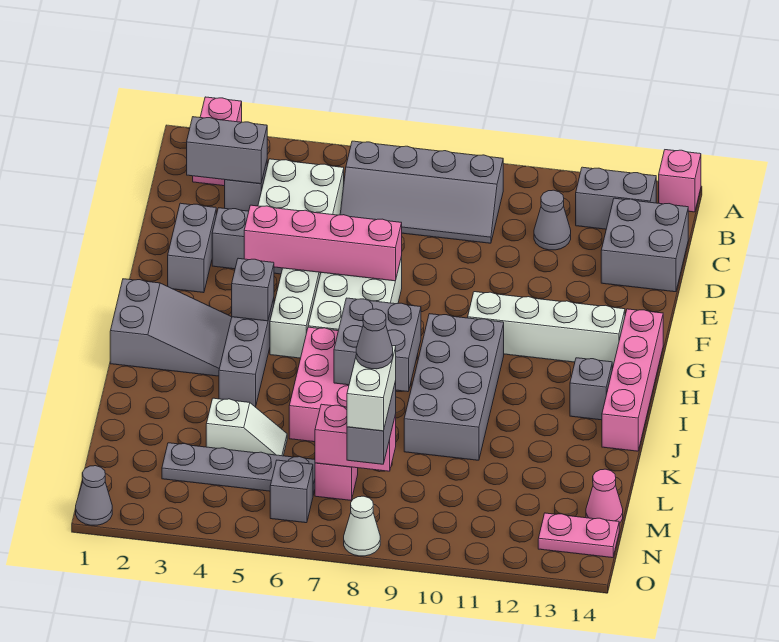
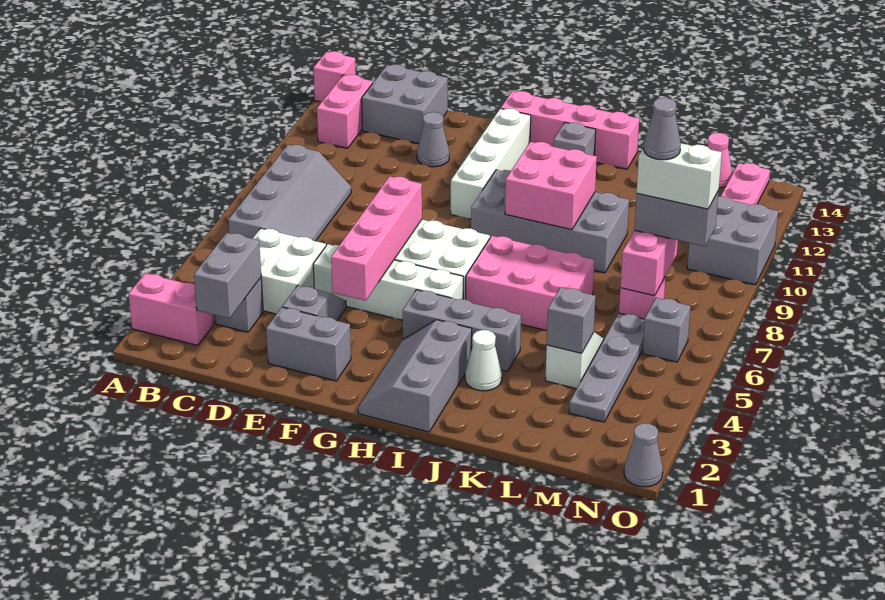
grey brick B12:B13 level 1 -> pink brick B12:B13 level 1
grey cone C11 level 1 -> grey cone E12 level 1
grey slope H1:I3 level 1 top 1 -> grey slope H1:I3 level 1 top I
grey brick H4 level 2 -> grey brick L4 level 2
grey brick I7:J8 level 2 -> grey brick N10:O11 level 1
none -> pink brick I9:J10 level 2
white cone O8 level 1 -> white cone J3 level 1

